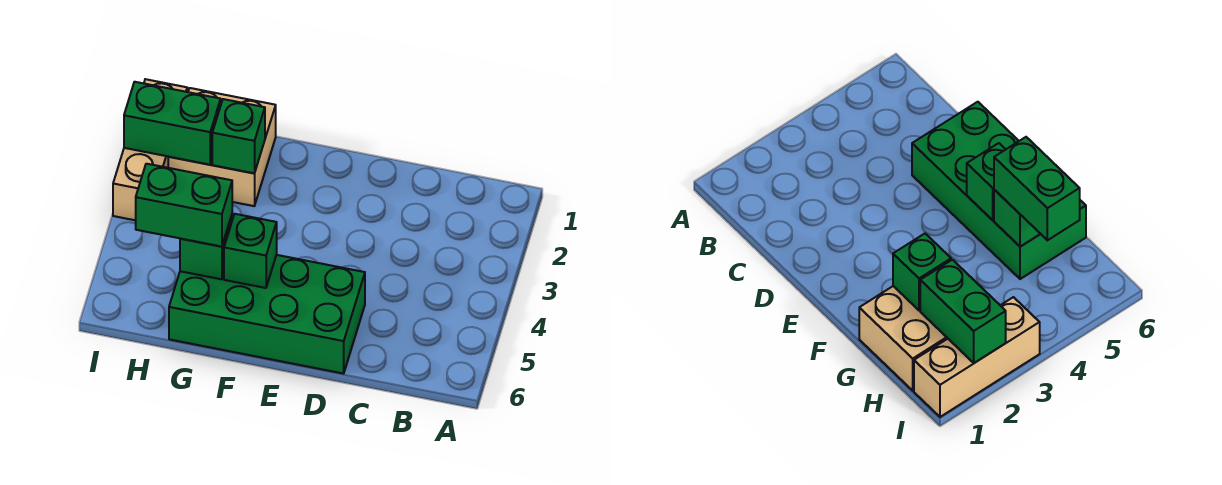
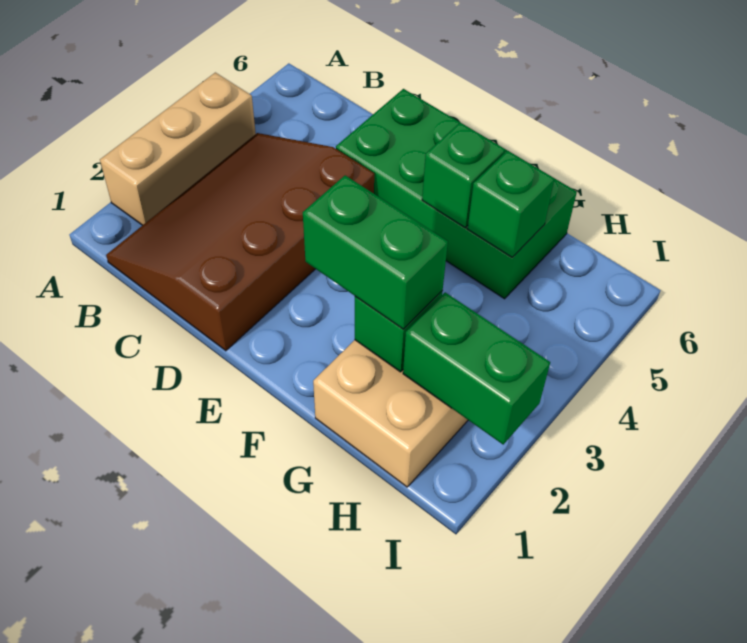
none -> brown slope B1:D4 level 1 top D
green brick G5:H5 level 3 -> green brick F2:G2 level 3
tan brick I1:I3 level 1 -> tan brick A2:A4 level 1

